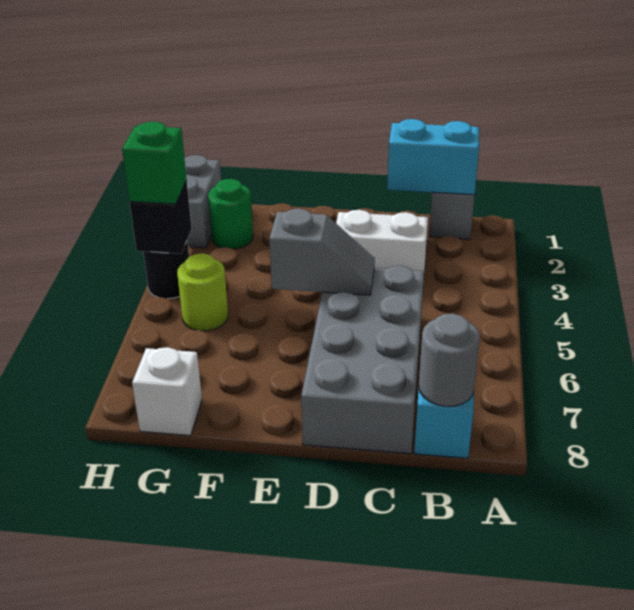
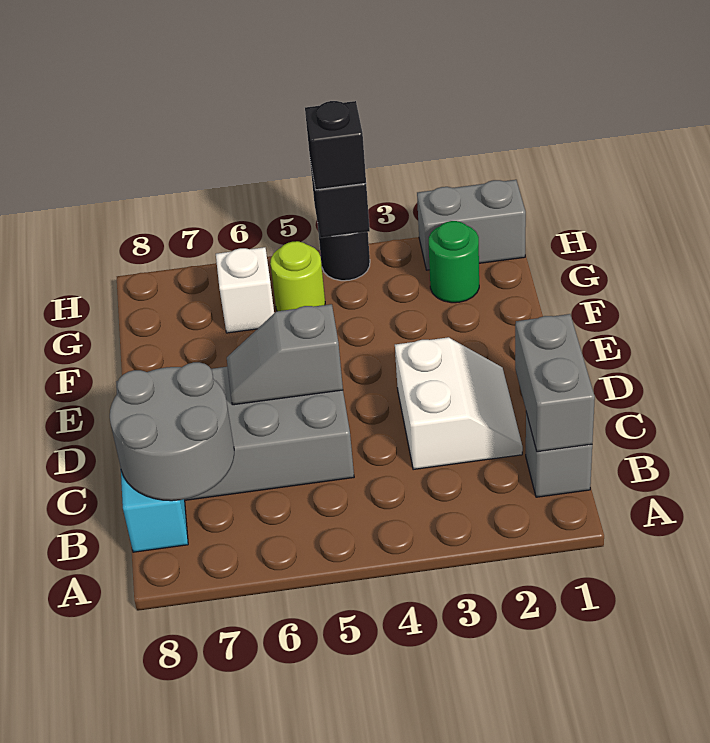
cyan brick B1:C1 level 2 -> grey brick B1:C1 level 2
grey round brick B8 level 2 -> grey round brick B7:C8 level 2
grey slope D5:E5 level 2 top E -> grey slope D5:D6 level 2 top 5
white brick G8 level 1 -> white brick G6 level 1
green brick H4 level 3 -> black brick H4 level 3

